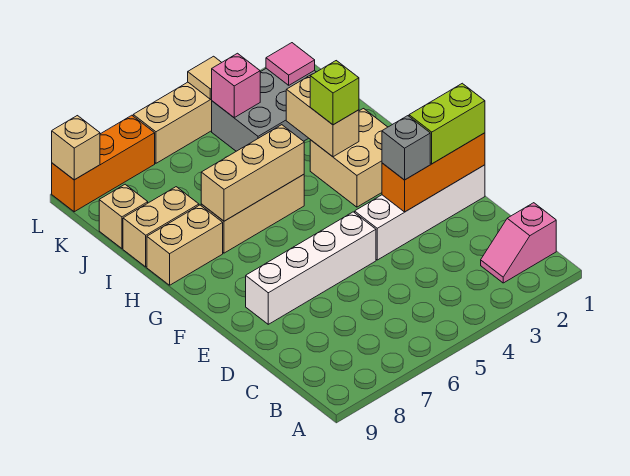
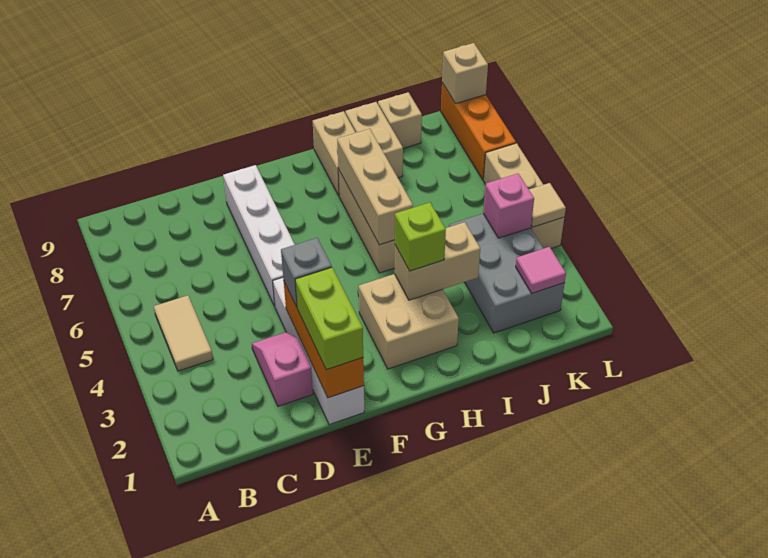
pink slope B1:B2 level 1 top 1 -> pink slope D2:D3 level 1 top 2
none -> tan tile B4:B5 level 1

